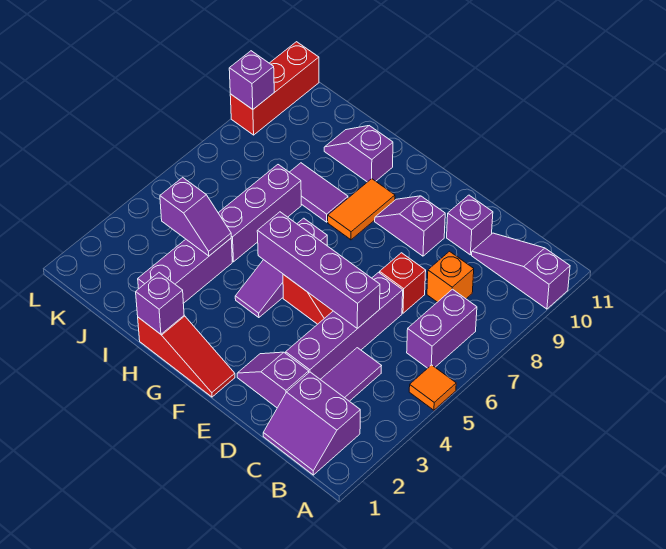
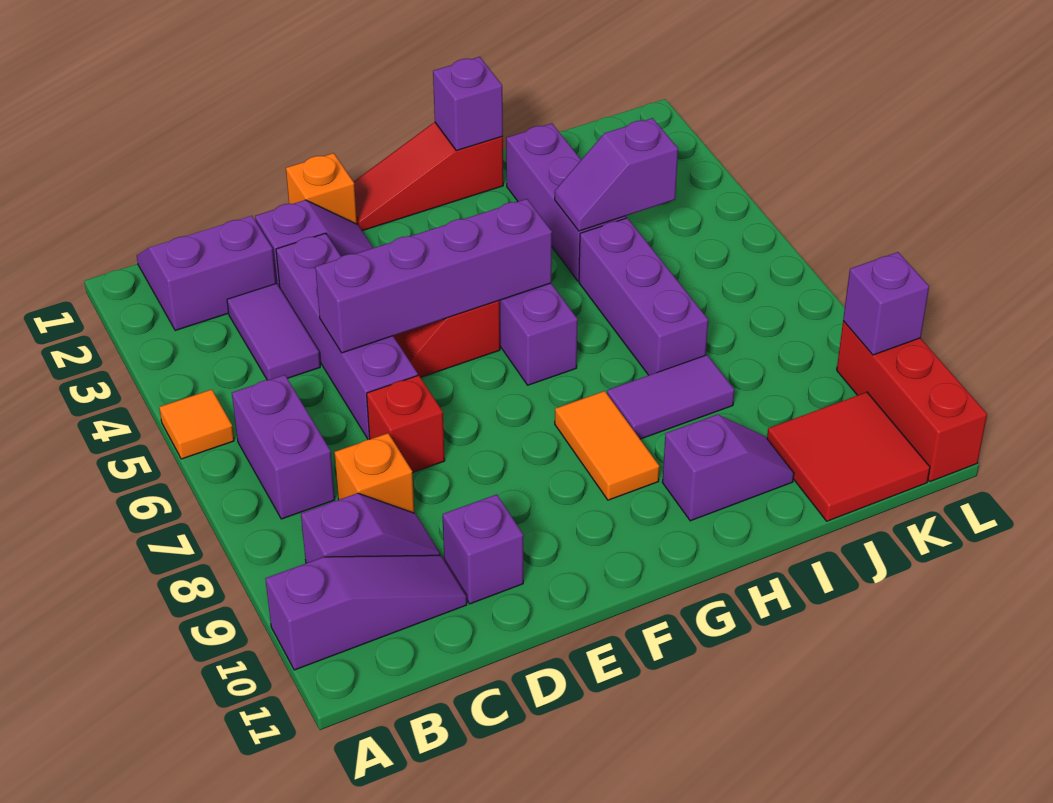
none -> orange brick E1 level 1
purple slope E9:F9 level 1 top E -> purple slope B9:C9 level 1 top B
none -> red tile J10:K11 level 1

